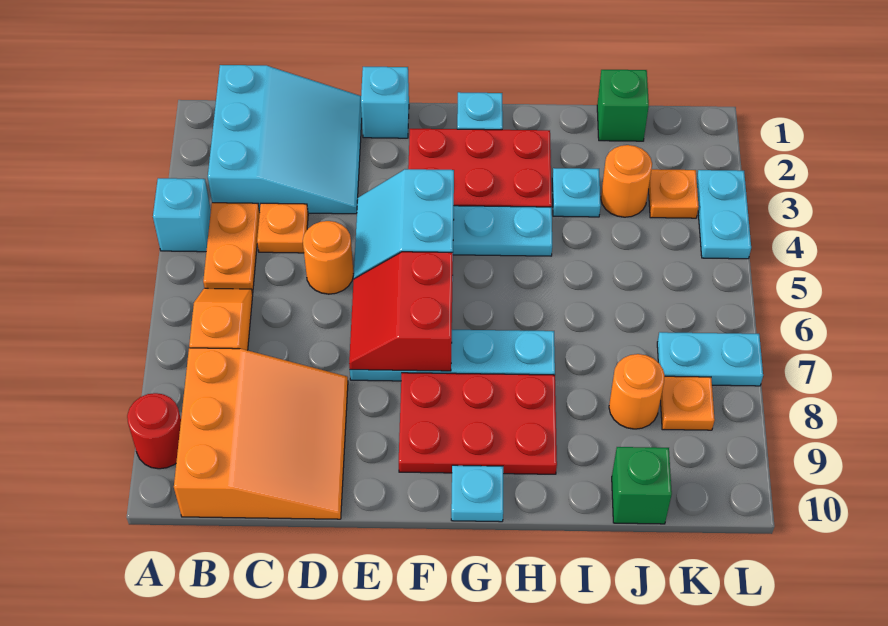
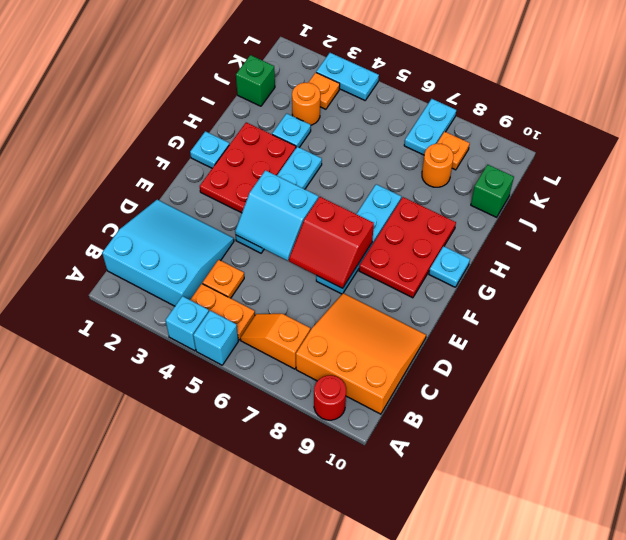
orange round brick D5 level 1 -> none
cyan brick E1 level 1 -> cyan brick A5 level 1

